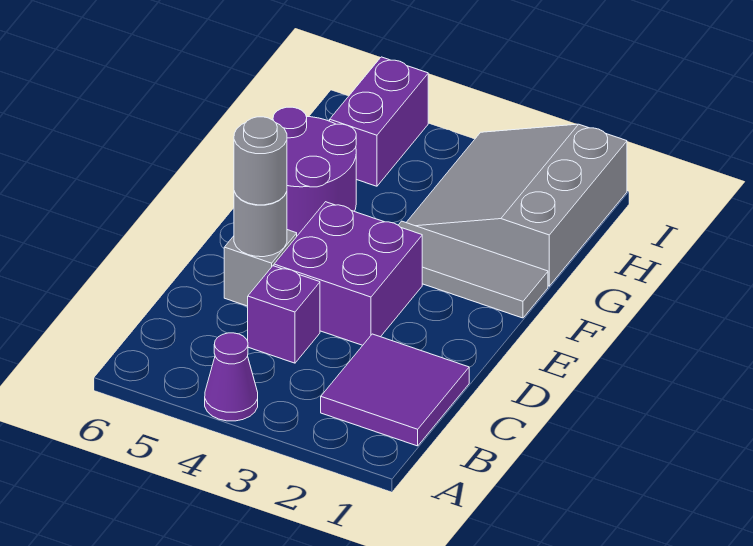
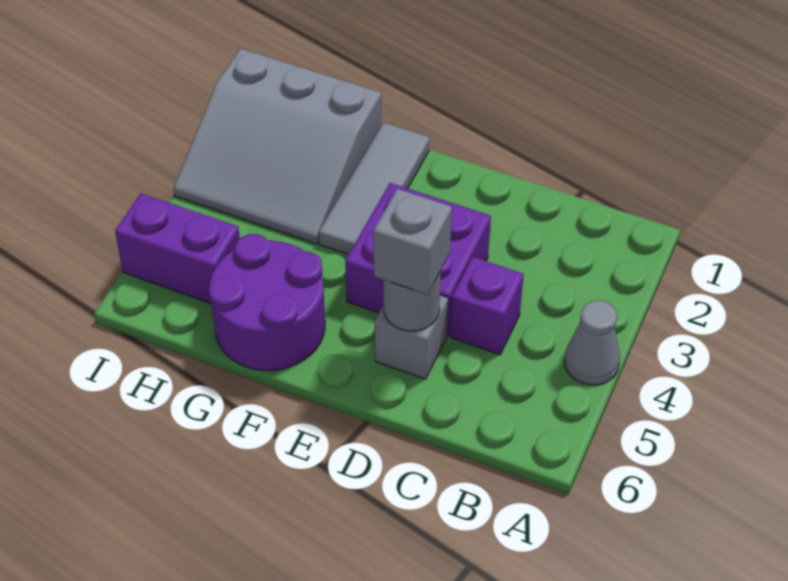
purple cone A4 level 1 -> grey cone A4 level 1
purple tile B1:C2 level 1 -> none
grey round brick D5 level 3 -> grey brick D5 level 3

